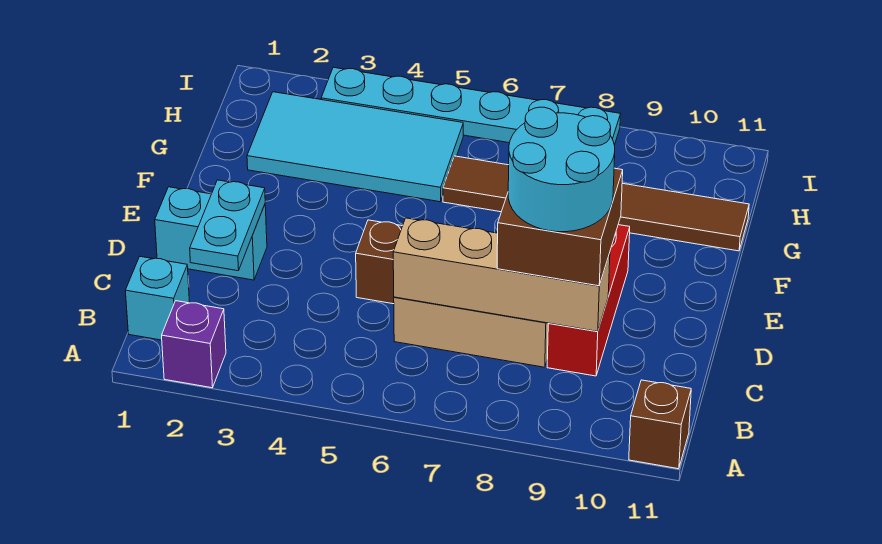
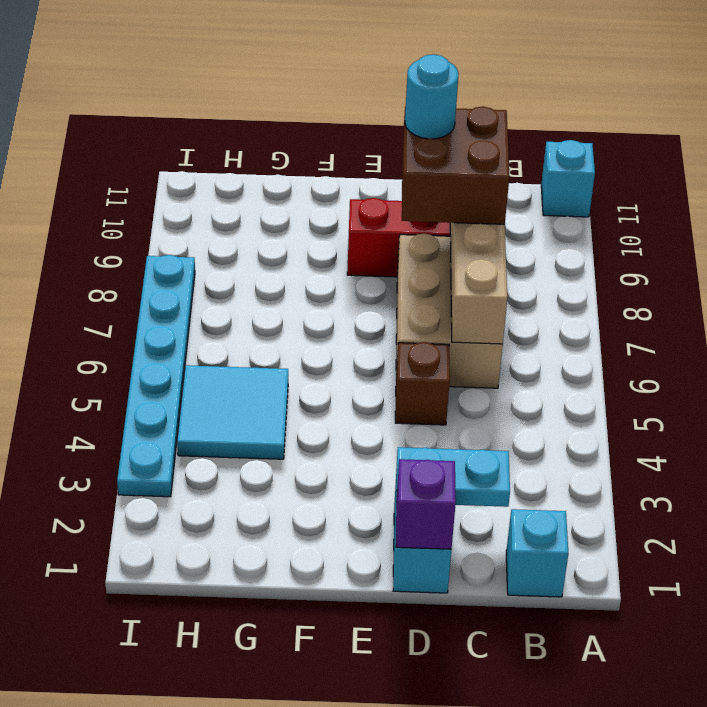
purple brick A2 level 1 -> purple brick D1 level 2
brown brick A11 level 1 -> cyan brick A11 level 1
cyan round brick C8:D9 level 4 -> cyan round brick D9 level 4
cyan tile G2:H5 level 1 -> cyan tile G4:H5 level 1
brown tile G6:G11 level 1 -> none

